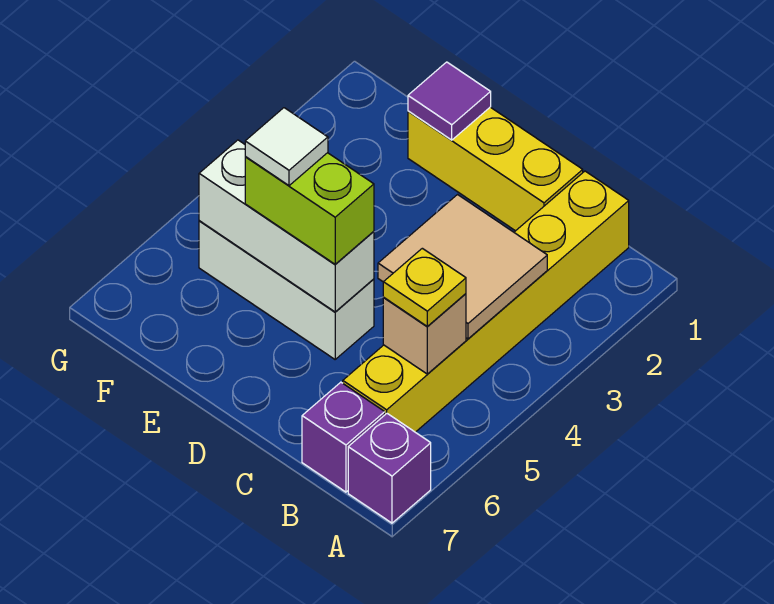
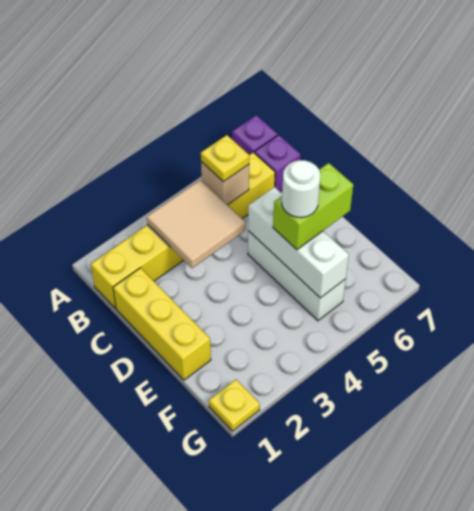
lime brick D5:E5 level 3 -> lime brick E5:E6 level 3
purple tile E1 level 2 -> none
white tile E5 level 4 -> white round brick E5 level 4
none -> yellow plate G1 level 1

